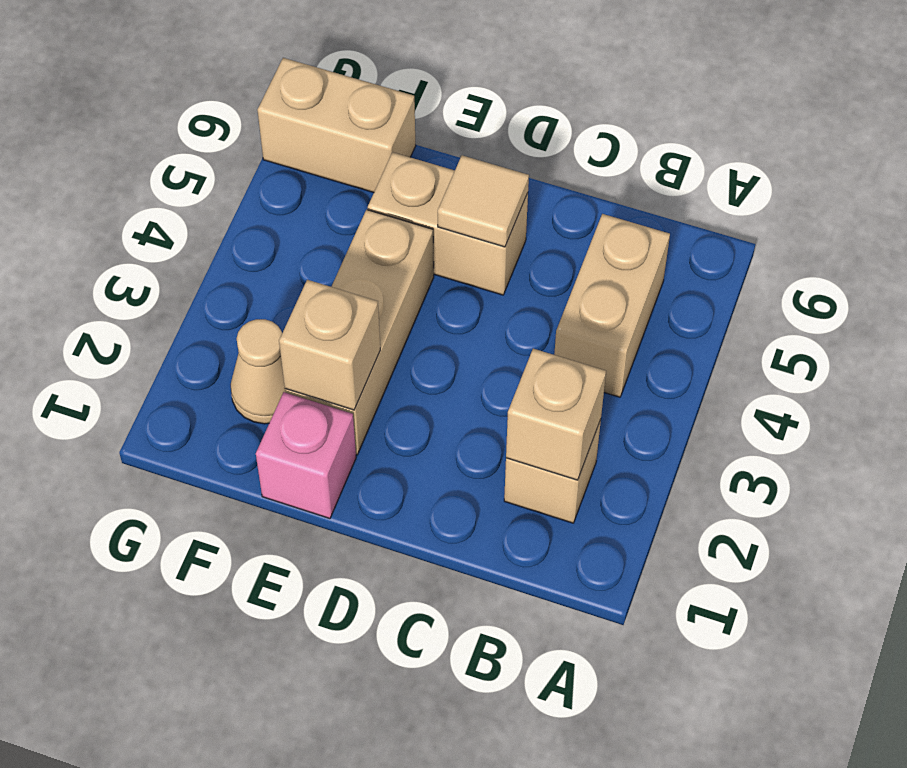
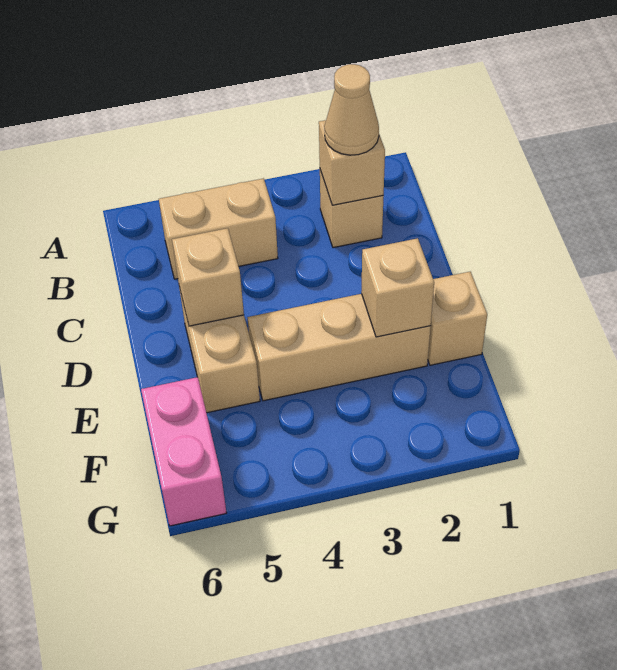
tan tile D5 level 2 -> tan brick D5 level 2
pink brick E1 level 1 -> tan brick E1 level 1
tan cone F2 level 1 -> tan cone B2 level 3
tan brick F6:G6 level 1 -> pink brick F6:G6 level 1

